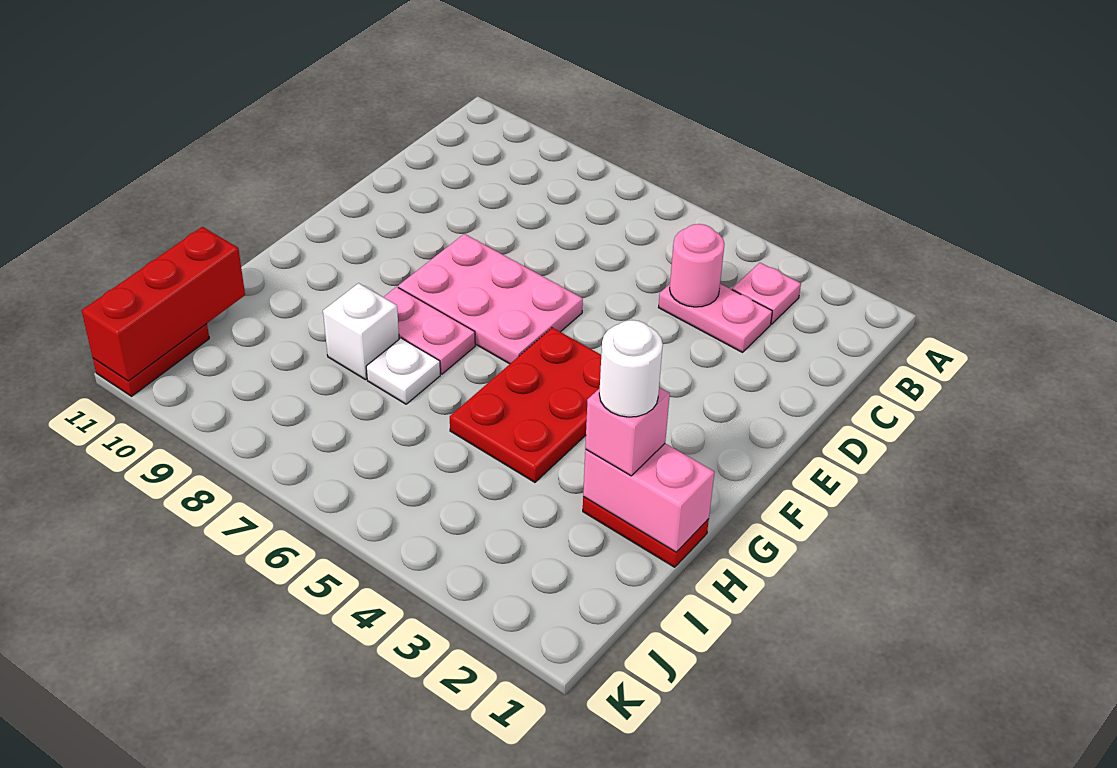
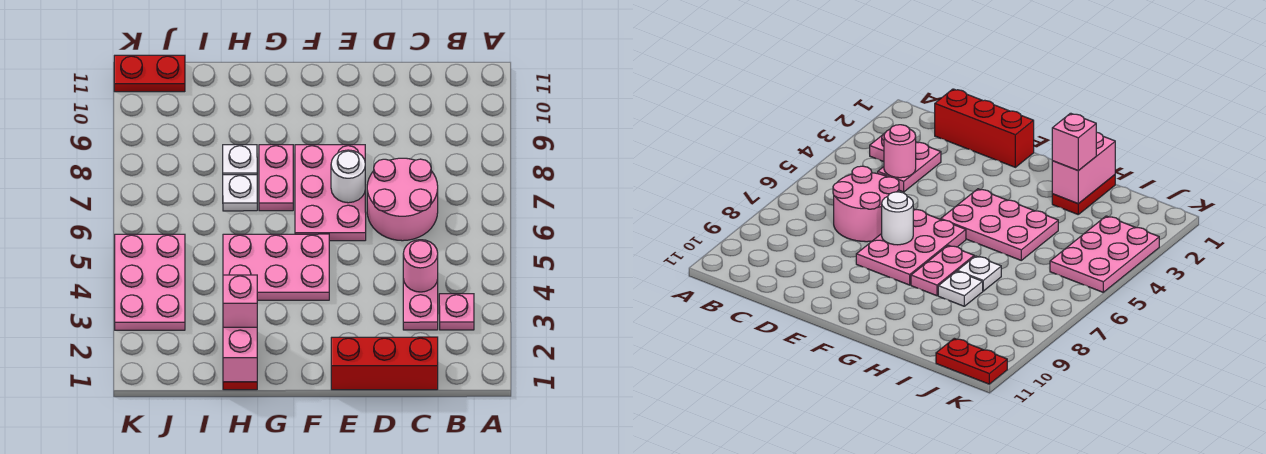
none -> pink round brick C6:D7 level 1
red plate F4:H5 level 1 -> pink plate F4:H5 level 1
white round brick H2 level 4 -> white round brick E7 level 2
white brick H8 level 1 -> white plate H8 level 1
red brick I11:K11 level 2 -> red brick C1:E1 level 1
none -> pink plate J3:K5 level 1

